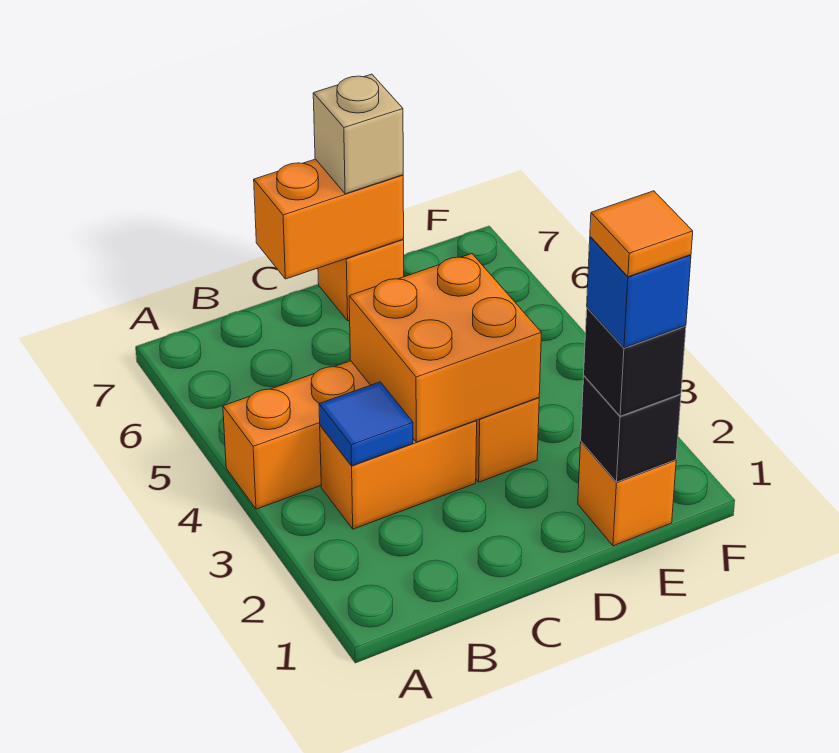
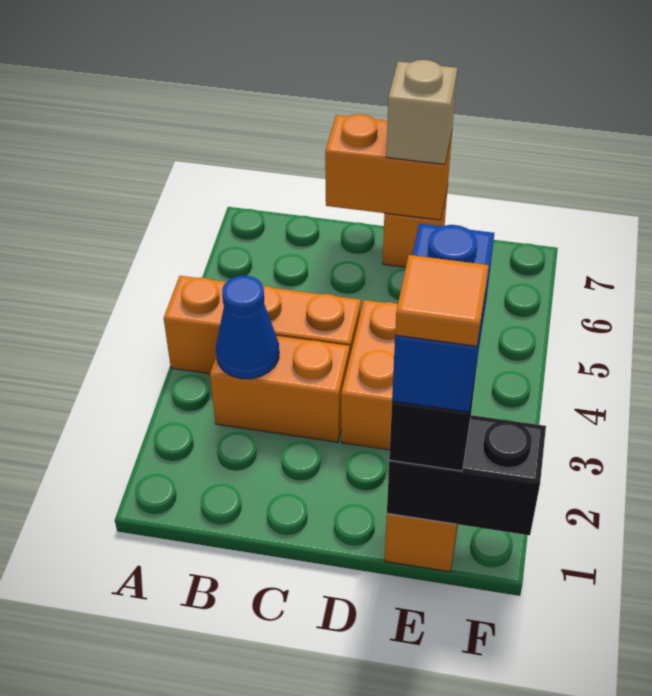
blue tile B3 level 2 -> blue cone B3 level 2
orange brick C3:D4 level 2 -> none
black brick E1 level 2 -> black brick E1:F1 level 2
blue brick E1 level 4 -> blue brick E1:E2 level 4

